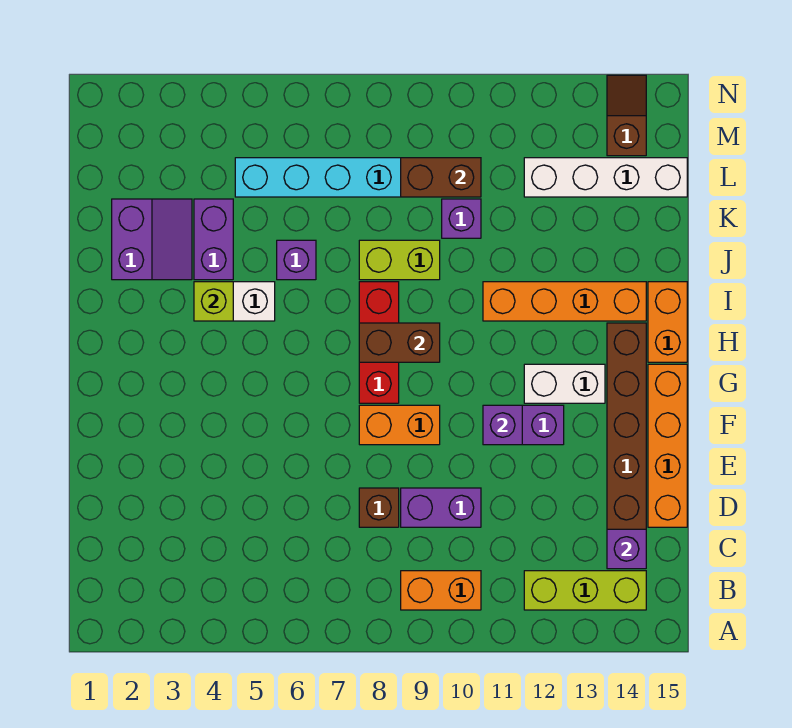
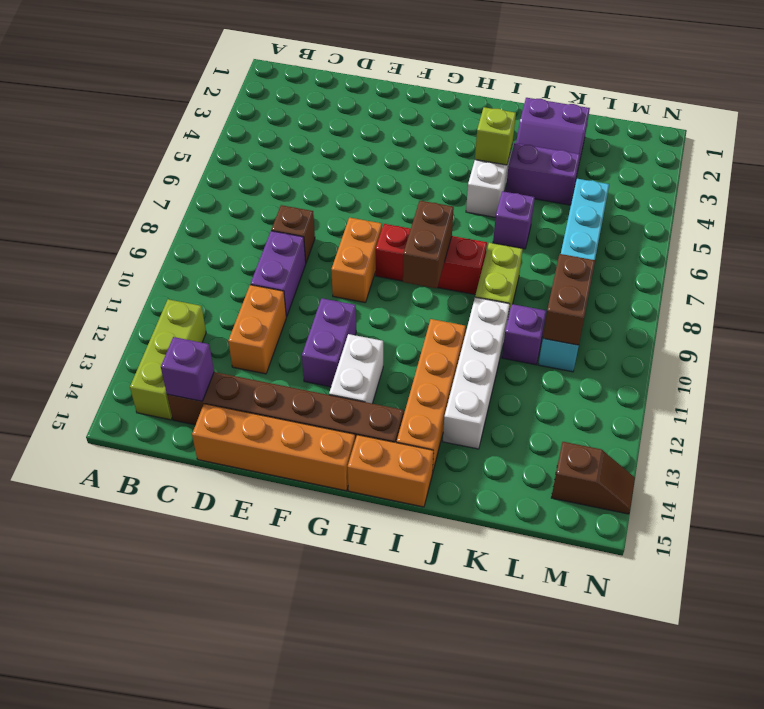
orange brick B9:B10 level 1 -> orange brick D11:D12 level 1
purple brick F11 level 2 -> none
white brick L12:L15 level 1 -> white brick J10:J13 level 1

